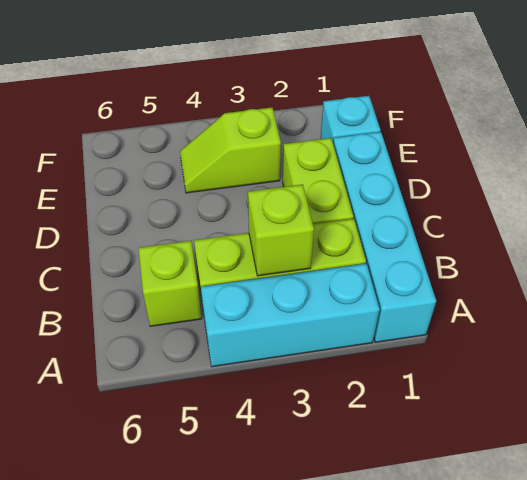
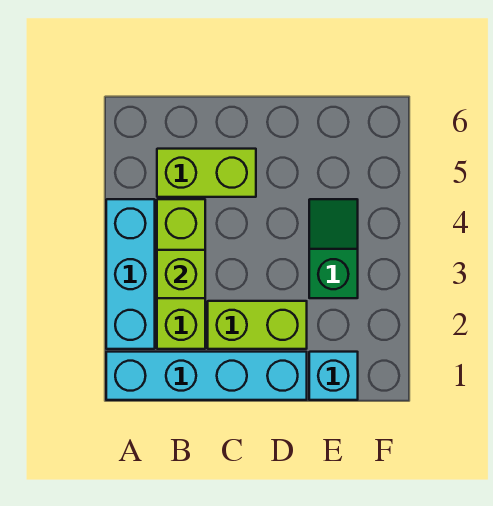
lime brick B5 level 1 -> lime brick B5:C5 level 1
lime slope E3:E4 level 1 top 3 -> green slope E3:E4 level 1 top 3

